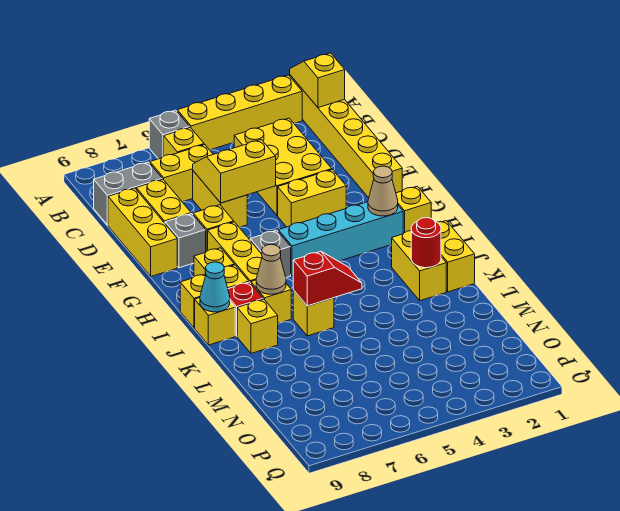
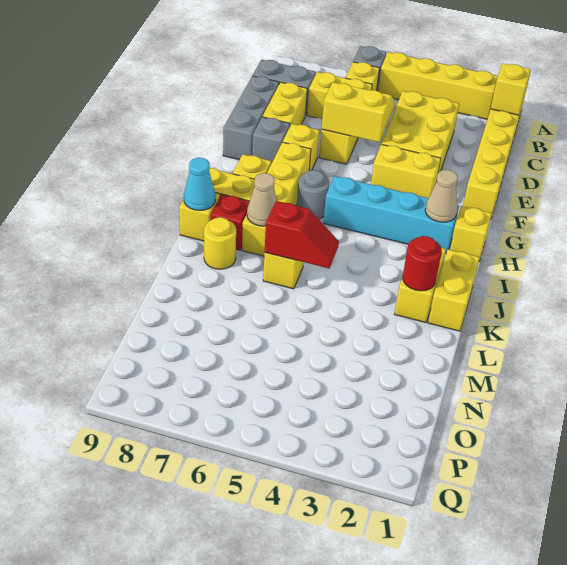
yellow brick D9:F9 level 1 -> grey brick D9:F9 level 1
grey brick H6 level 1 -> grey round brick H6 level 1
yellow brick K8 level 1 -> yellow round brick K8 level 1

